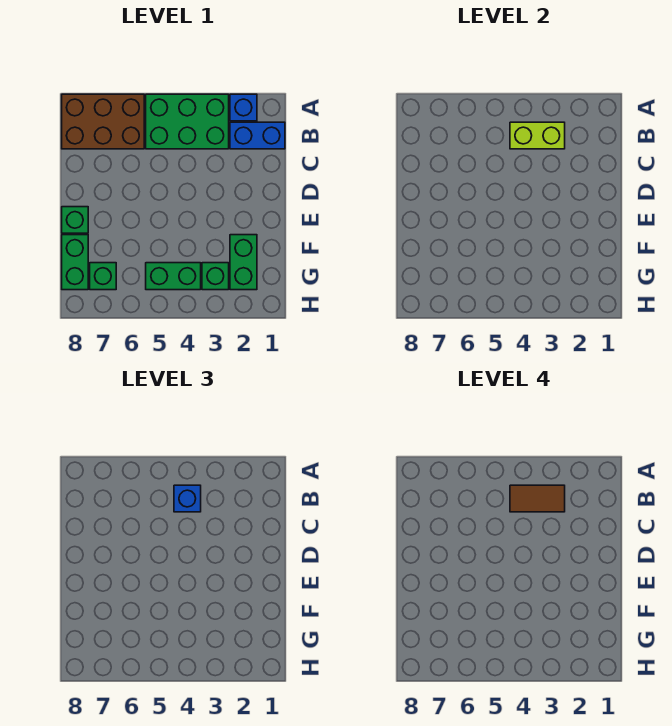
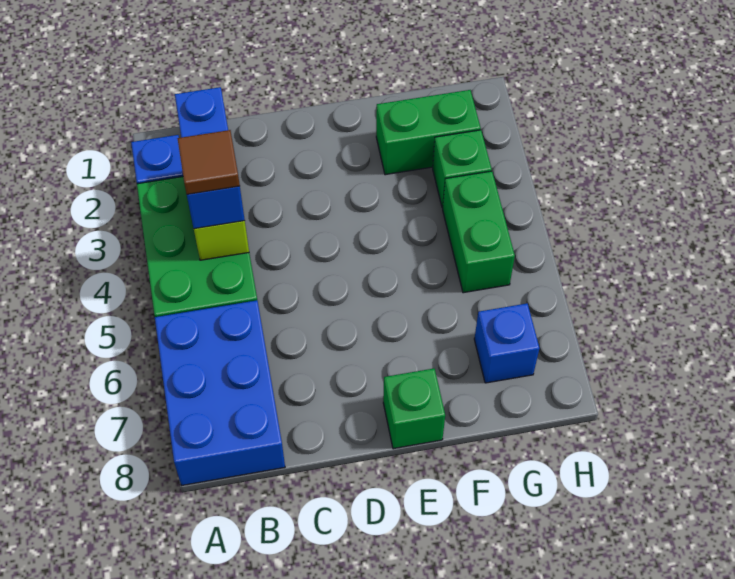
brown brick A6:B8 level 1 -> blue brick A6:B8 level 1
brown tile B3:B4 level 4 -> brown tile B4 level 4
green brick F8:G8 level 1 -> none
green brick G7 level 1 -> blue brick G7 level 1

